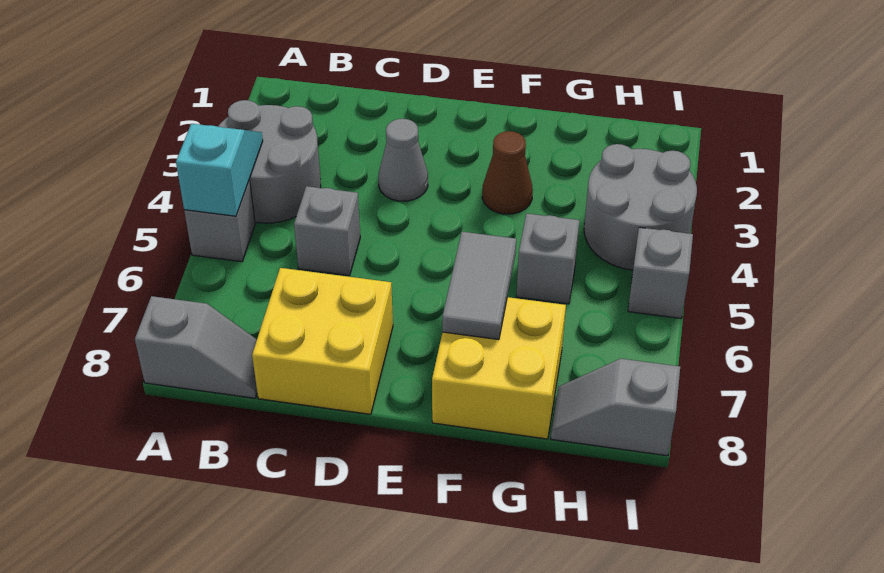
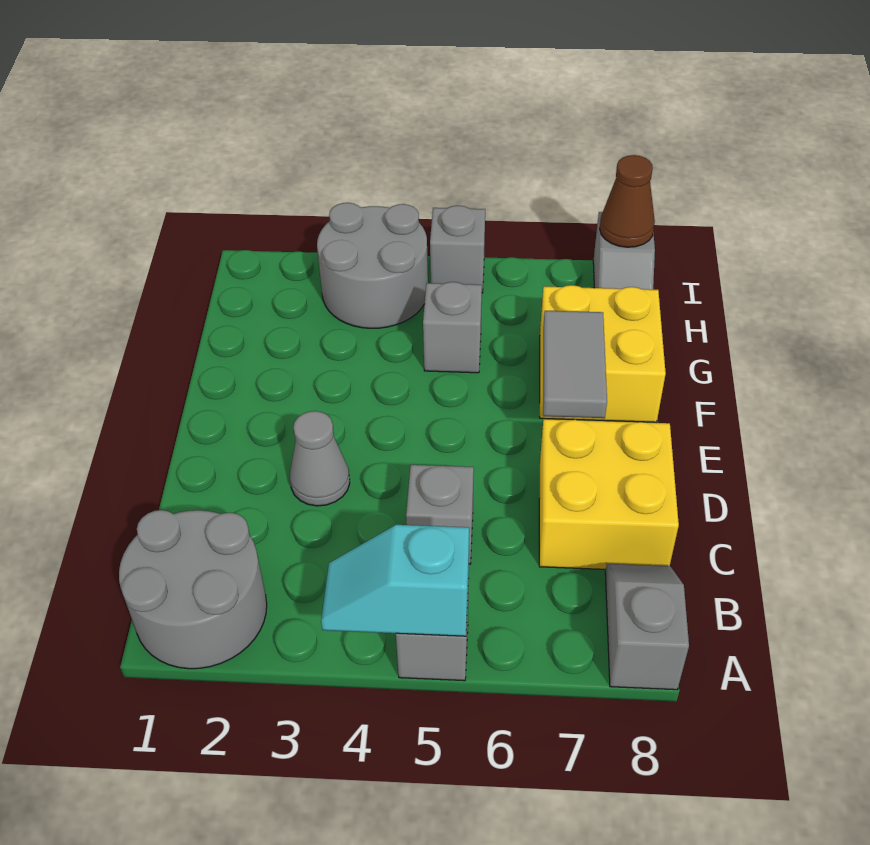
grey round brick A3:B4 level 1 -> grey round brick A1:B2 level 1
brown cone F3 level 1 -> brown cone I8 level 2
grey tile F6:F7 level 2 -> grey tile E7:F7 level 2

